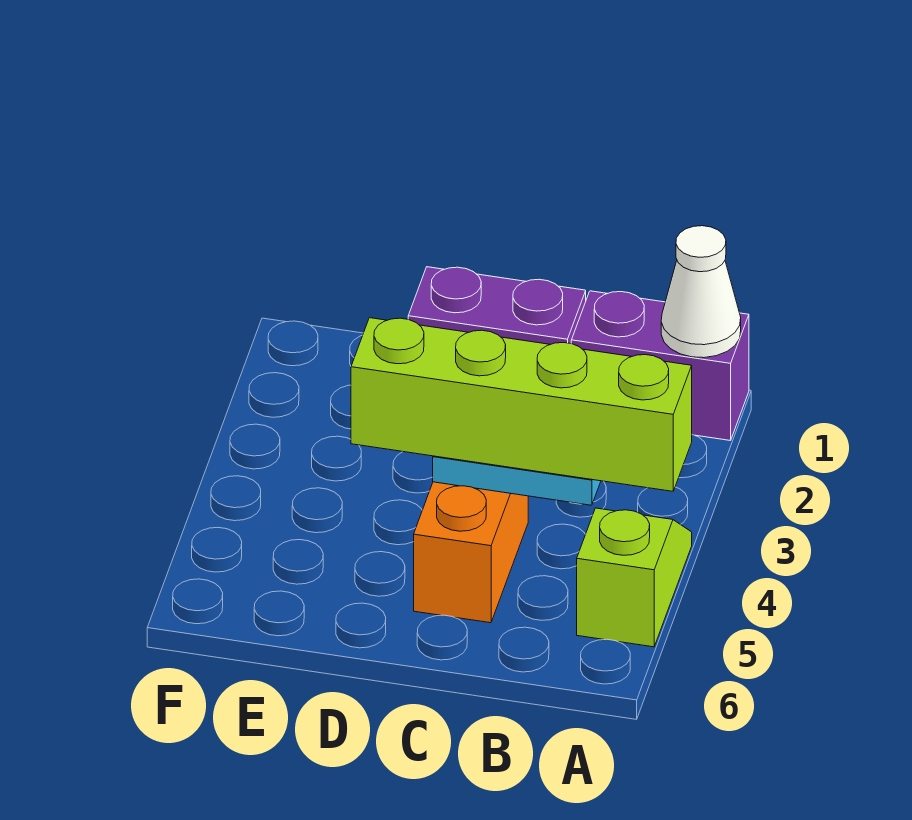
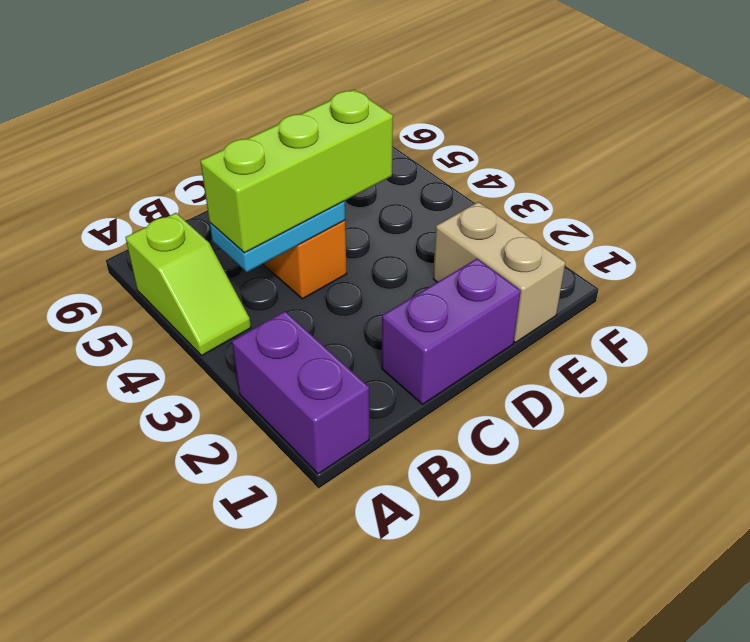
purple brick A1:B1 level 1 -> purple brick A1:A2 level 1
white cone A1 level 2 -> none
lime brick A4:D4 level 3 -> lime brick B4:D4 level 3
none -> tan brick E1:E2 level 1

